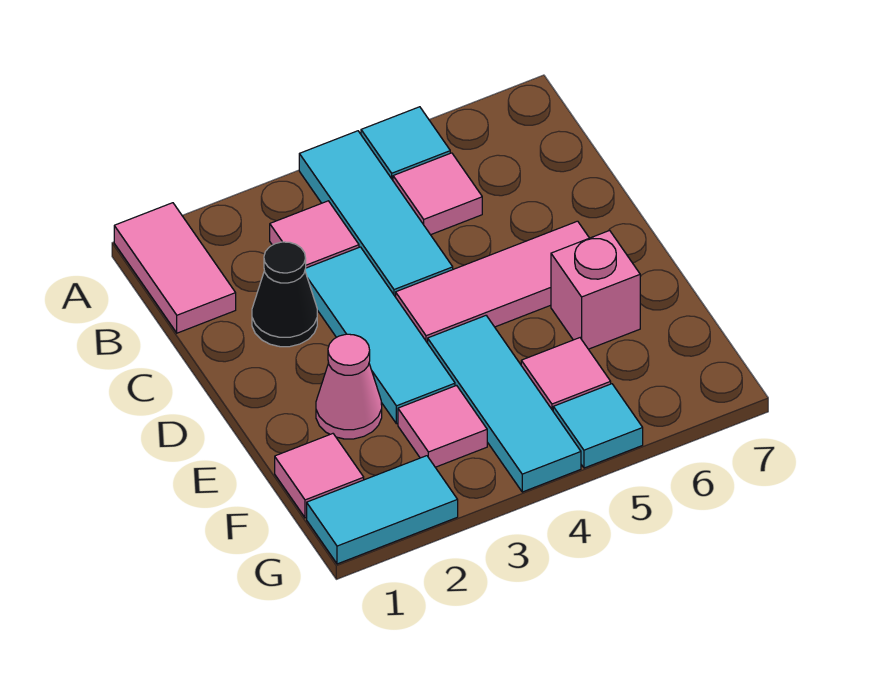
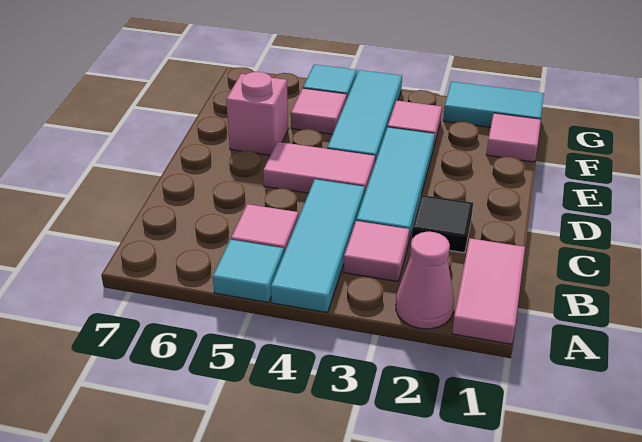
black cone C2 level 1 -> black tile C2 level 1
pink tile D4:D6 level 1 -> pink tile D4:D5 level 1
pink cone E2 level 1 -> pink cone A2 level 1

